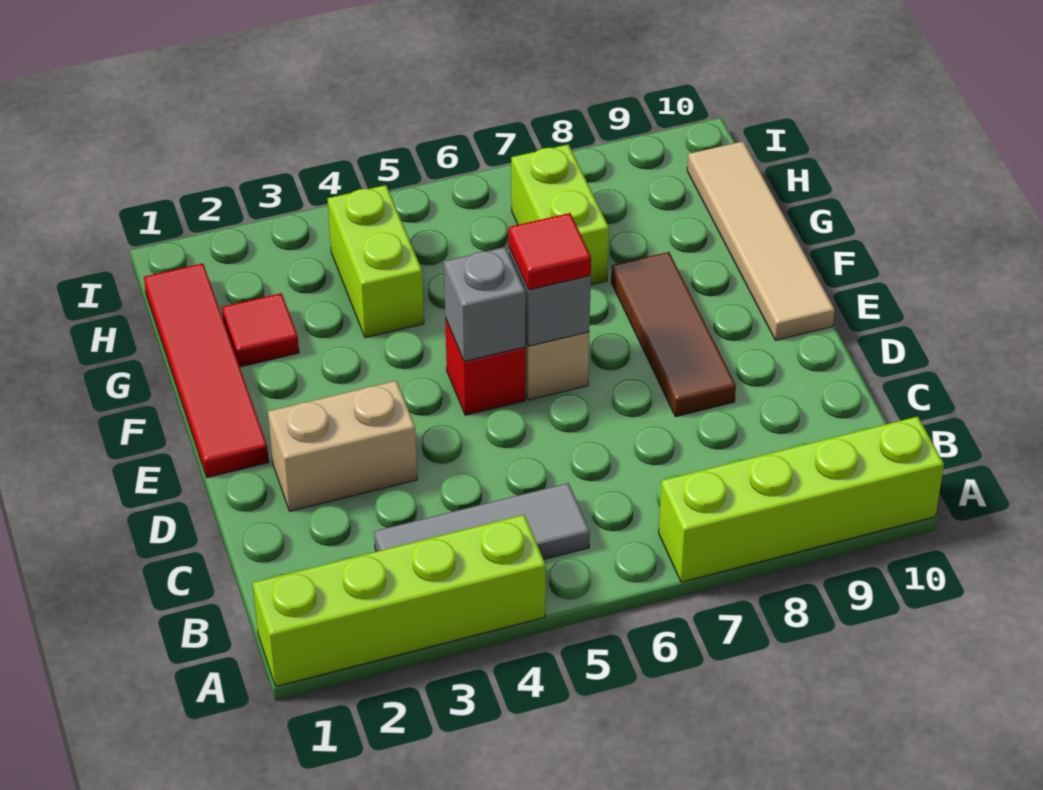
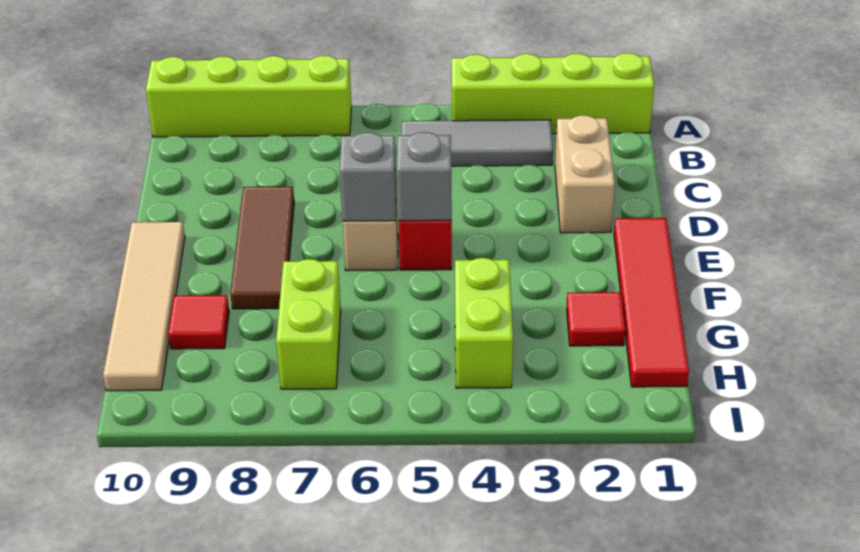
tan brick D2:D3 level 1 -> tan brick C2:D2 level 1
red tile E6 level 3 -> red tile G9 level 1

